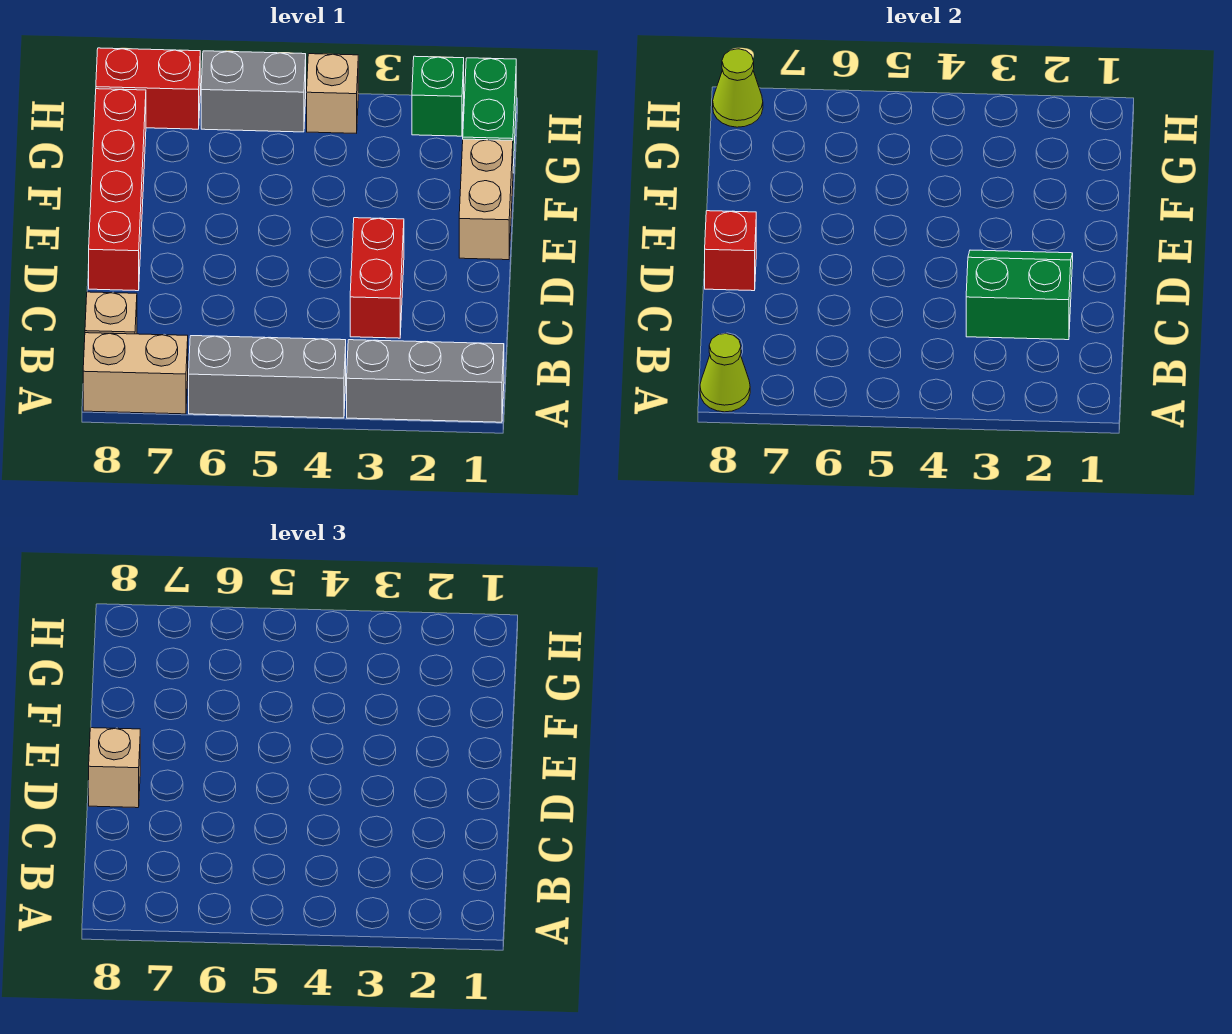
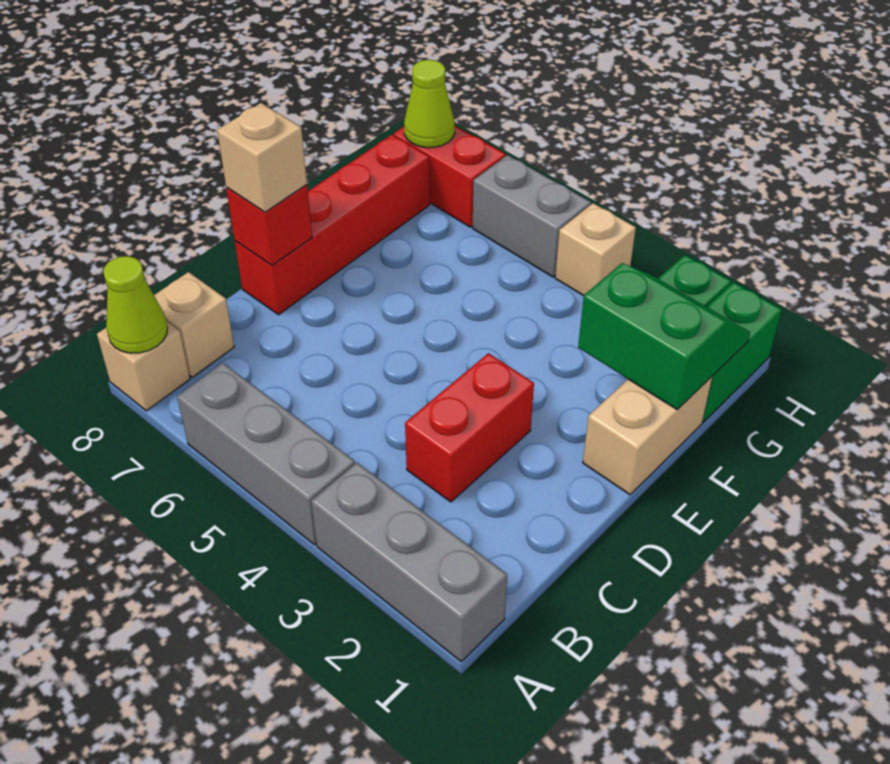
tan brick A7:A8 level 1 -> tan brick A8 level 1
green slope C2:D3 level 2 top C -> green slope F1:G2 level 2 top F

